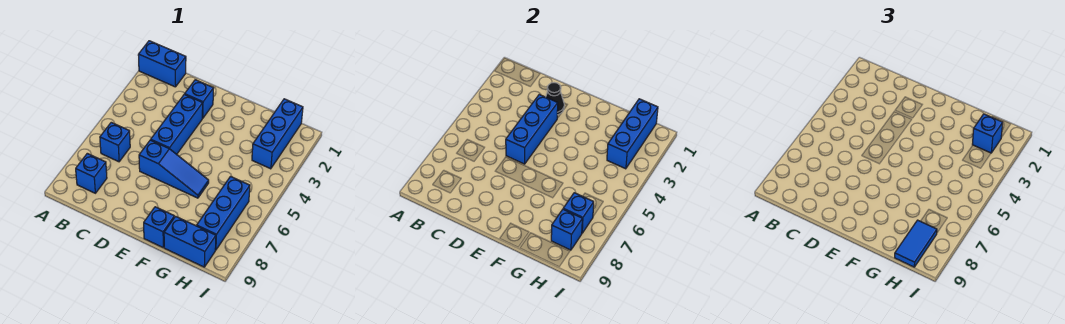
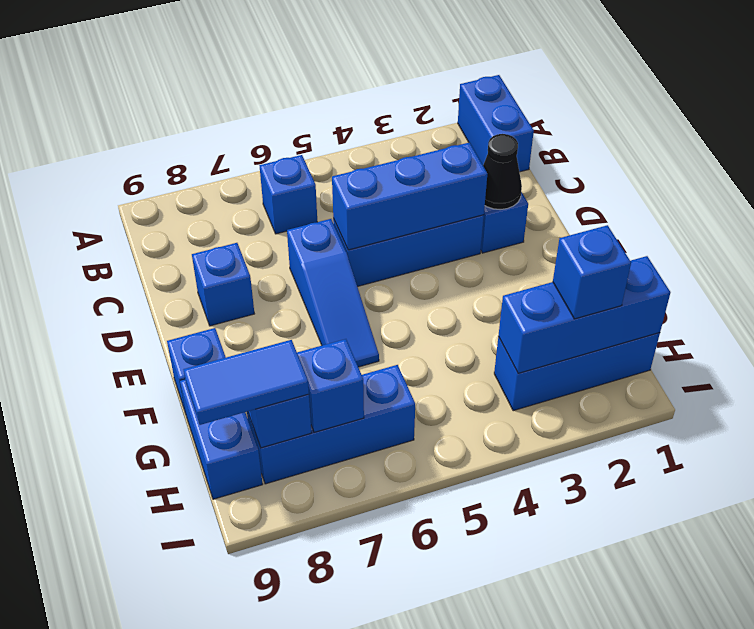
blue brick B8 level 1 -> blue brick D8 level 1

